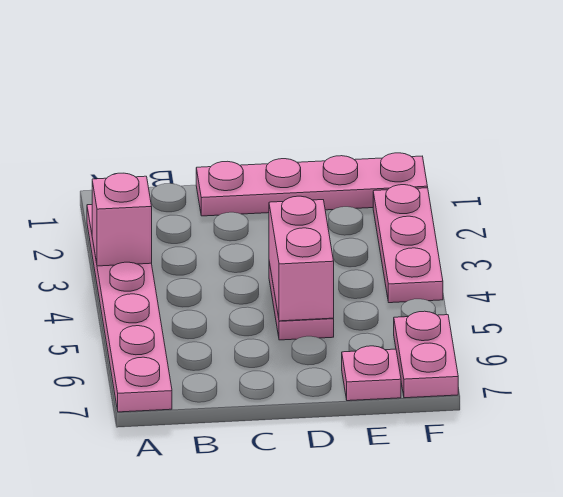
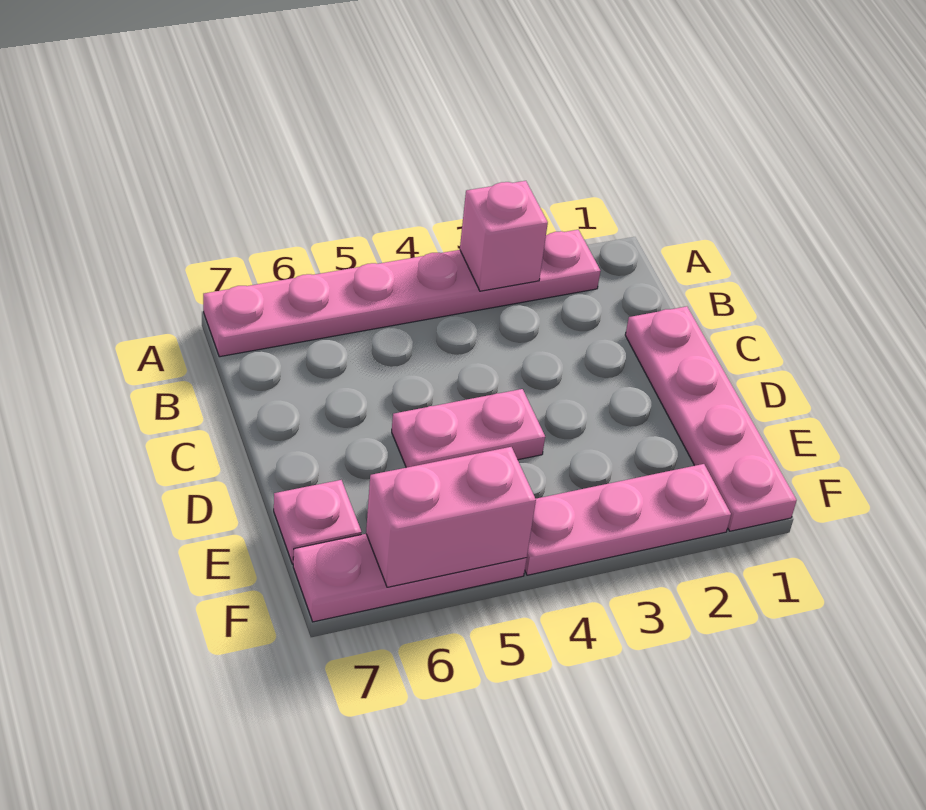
pink brick D4:D5 level 2 -> pink brick F5:F6 level 2
pink plate F6:F7 level 1 -> pink plate F5:F7 level 1

